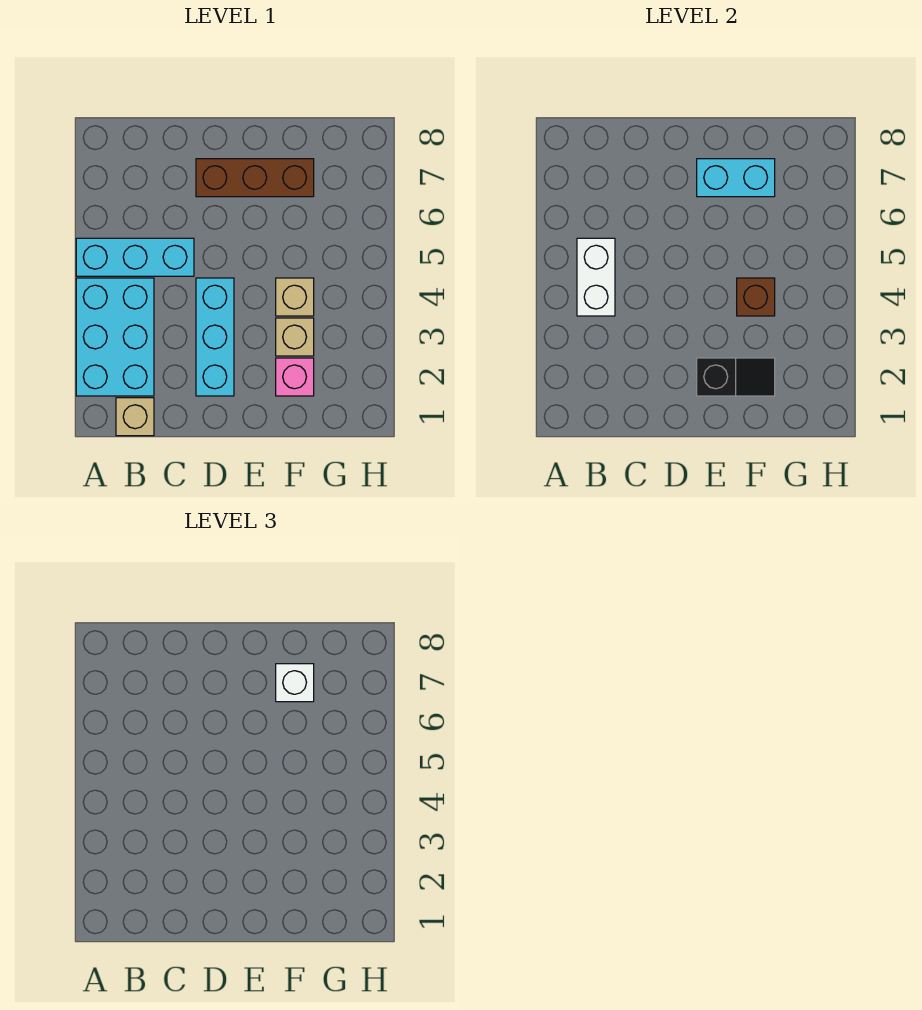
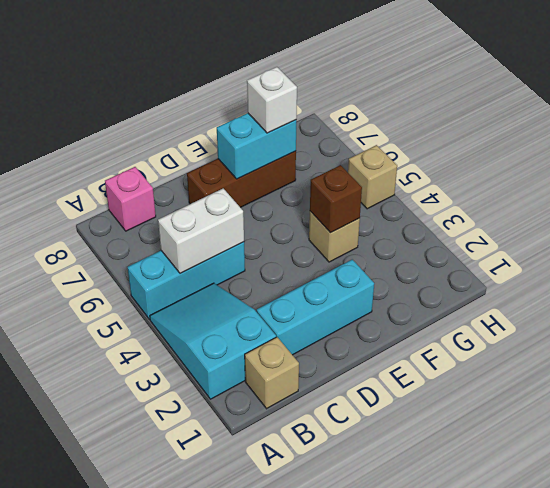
cyan brick A2:B4 level 1 -> cyan slope A2:B4 level 1 top 2
white brick B4:B5 level 2 -> white brick B5:C5 level 2
cyan brick D2:D4 level 1 -> cyan brick C2:E2 level 1
black slope E2:F2 level 2 top E -> none
pink brick F2 level 1 -> pink brick B8 level 1
tan brick F3 level 1 -> tan brick H5 level 1

